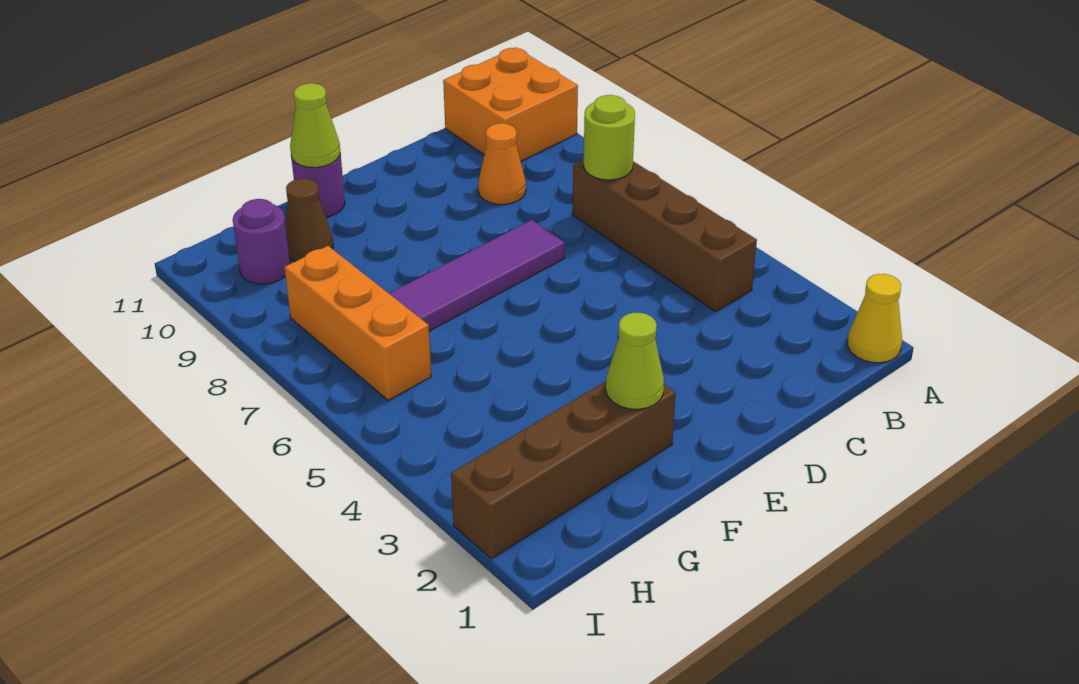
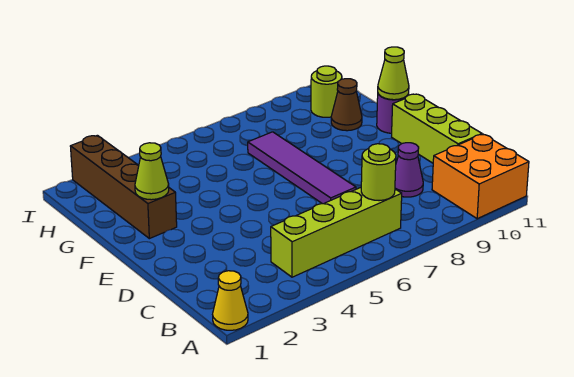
brown brick B4:B7 level 1 -> lime brick B4:B7 level 1
orange cone C9 level 1 -> purple cone C9 level 1
none -> lime brick C11:E11 level 1
orange brick H6:H8 level 1 -> none
purple round brick H10 level 1 -> lime round brick H10 level 1

